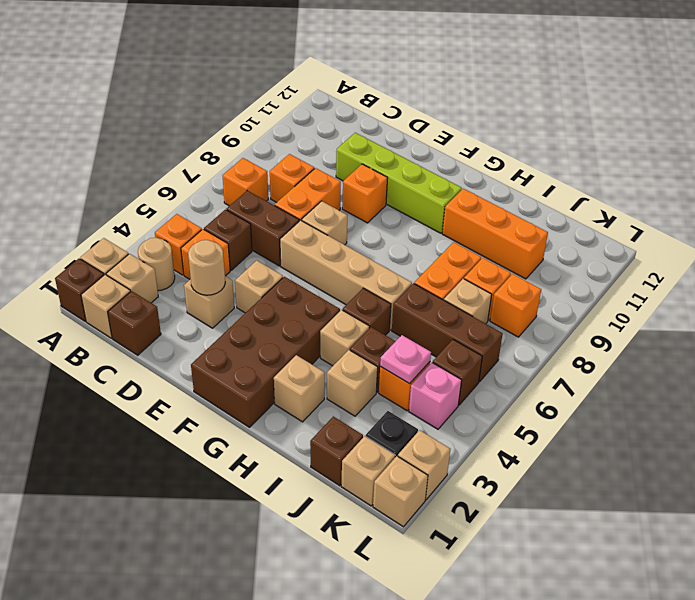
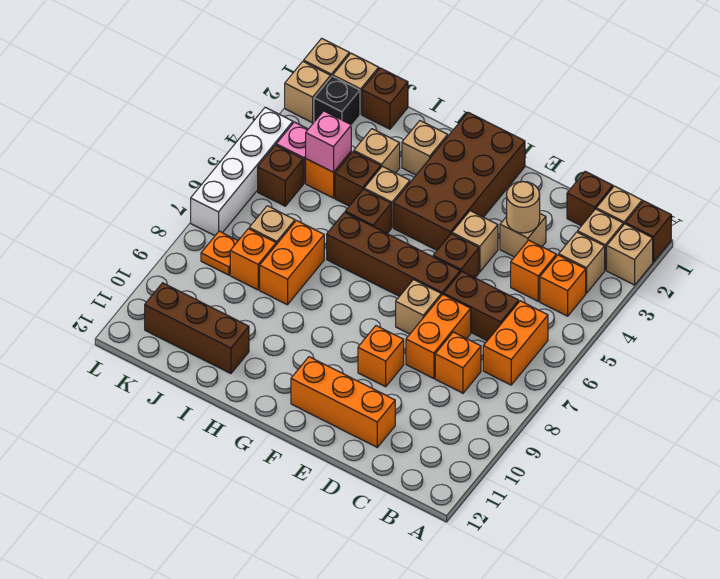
tan round brick B3 level 1 -> tan brick B3 level 1
orange brick B7 level 1 -> orange brick B6:B7 level 1
brown brick C5 level 1 -> brown brick E5 level 1
lime brick D10:G10 level 1 -> none
tan brick E6:H6 level 1 -> brown brick E6:H6 level 1
orange brick H10:J10 level 1 -> orange brick D11:F11 level 1
brown brick I6:K6 level 1 -> brown brick I11:K11 level 1
pink plate J4 level 2 -> pink brick J4 level 2
orange brick K8 level 1 -> orange plate K8 level 1
none -> white brick L4:L7 level 1

